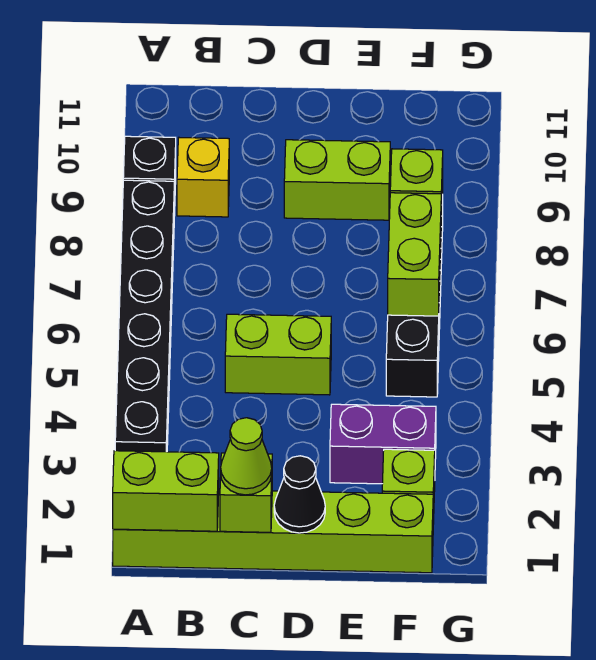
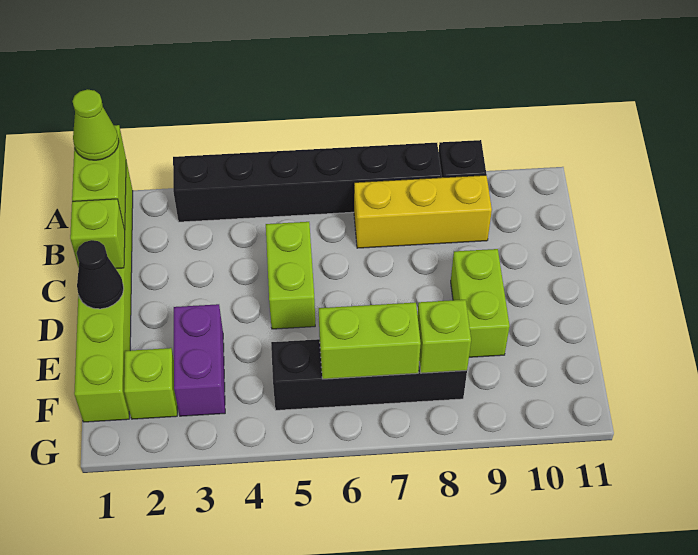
yellow brick B9 level 1 -> yellow brick B7:B9 level 1
lime cone C1 level 3 -> lime cone A1 level 3

